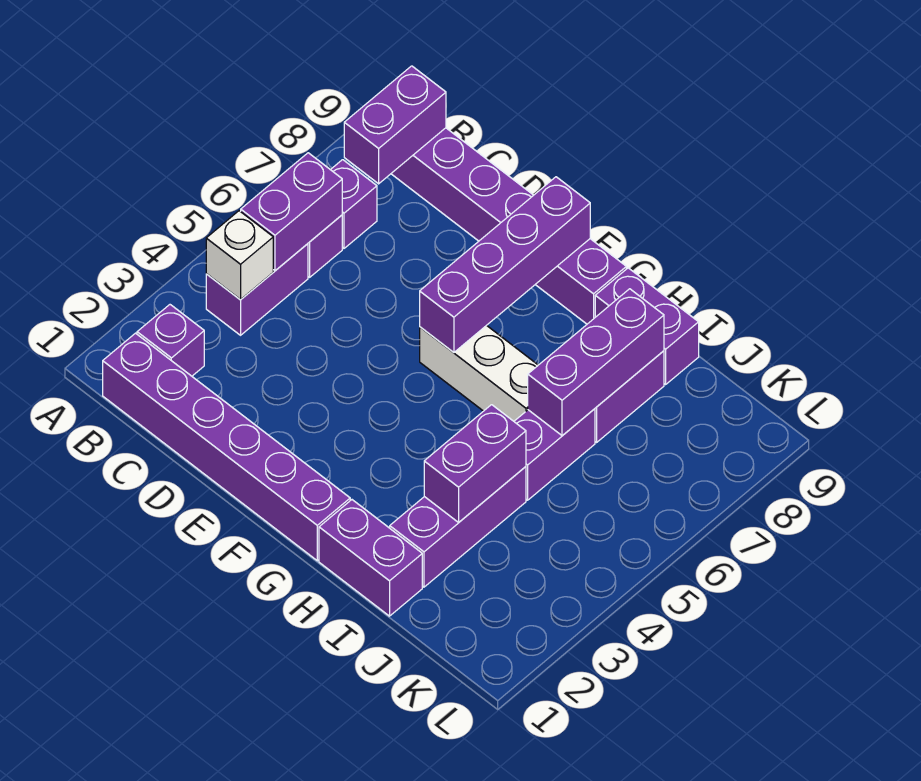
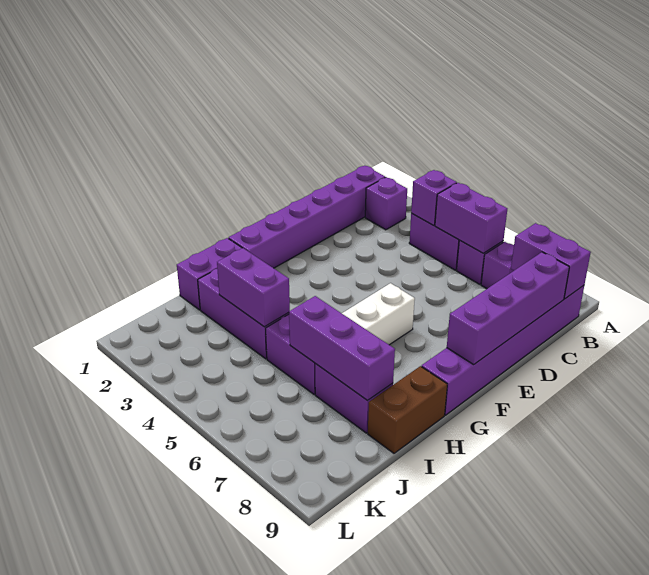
white brick B4 level 2 -> purple brick B4 level 2
purple brick F6:F9 level 2 -> purple brick C9:F9 level 2
purple brick H9:I9 level 1 -> brown brick H9:I9 level 1

